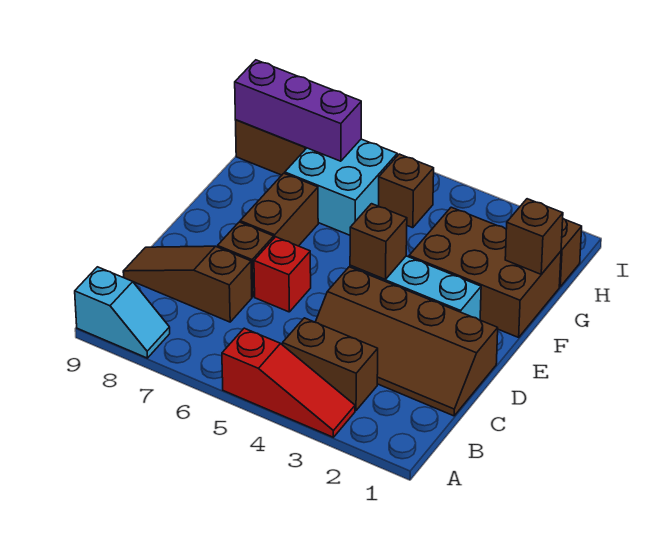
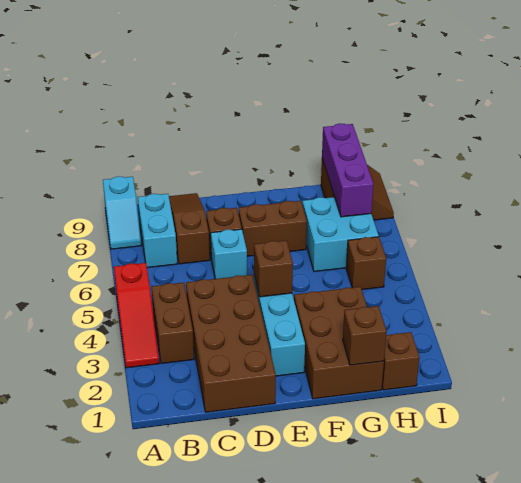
none -> cyan brick B7:B8 level 1
brown slope C1:D4 level 1 top D -> brown brick C1:D4 level 1
red brick D6 level 1 -> cyan brick D6 level 1

